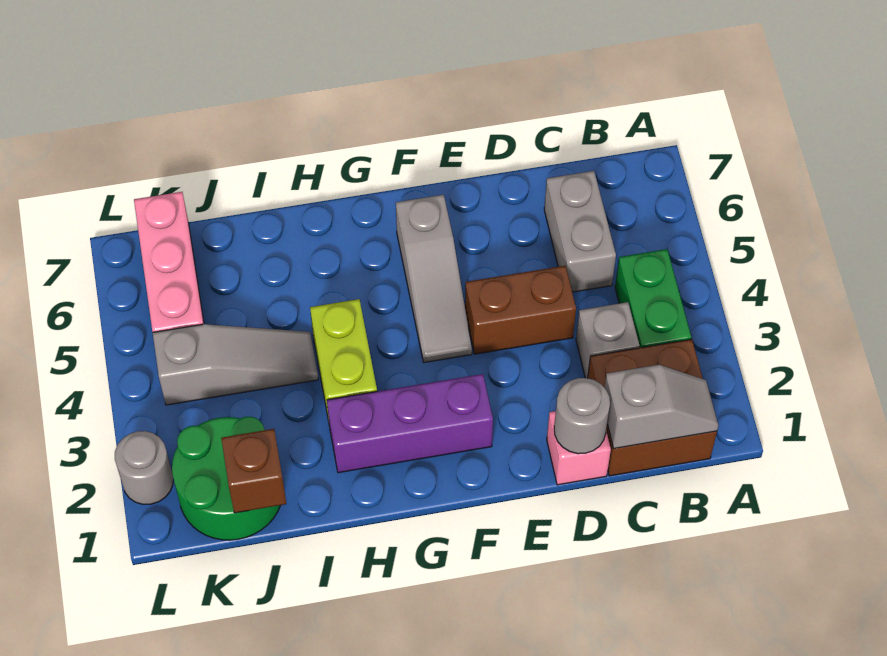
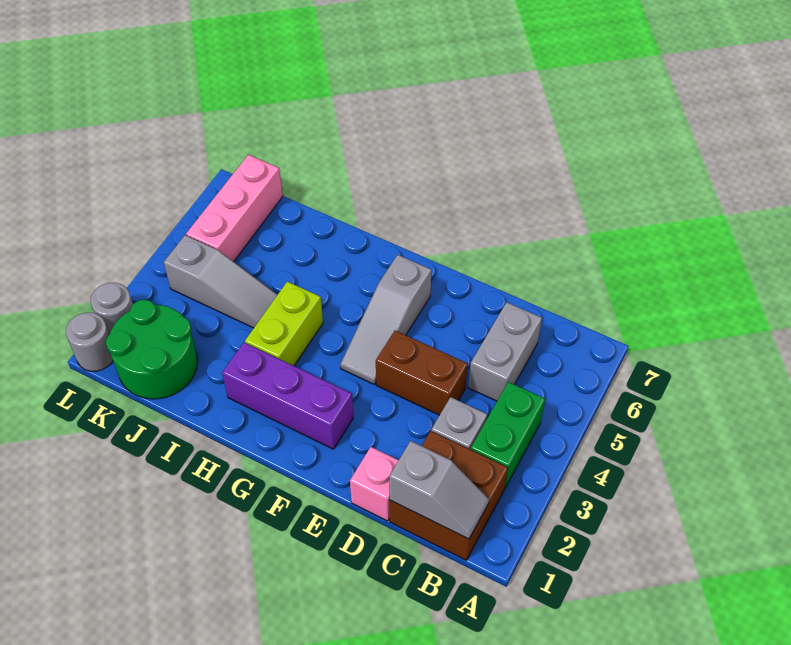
grey round brick D1 level 2 -> grey round brick L1 level 1
brown brick J1 level 2 -> none

